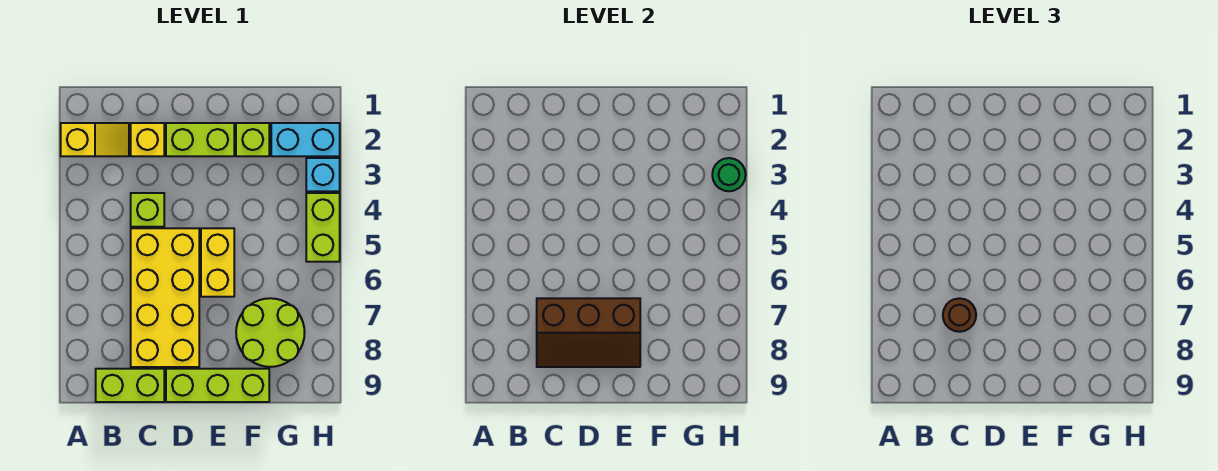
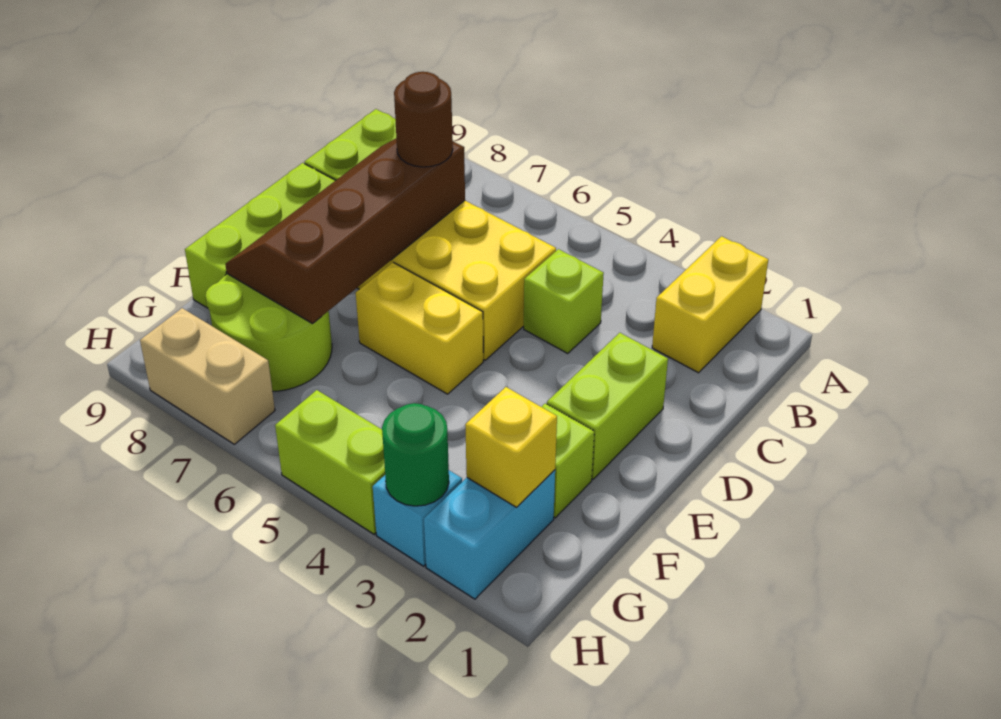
yellow slope A2:B2 level 1 top A -> yellow brick A2:B2 level 1
yellow brick C2 level 1 -> yellow brick G2 level 2
brown slope C7:E8 level 2 top 7 -> brown slope C7:F8 level 2 top 7
none -> tan brick H7:H8 level 1

